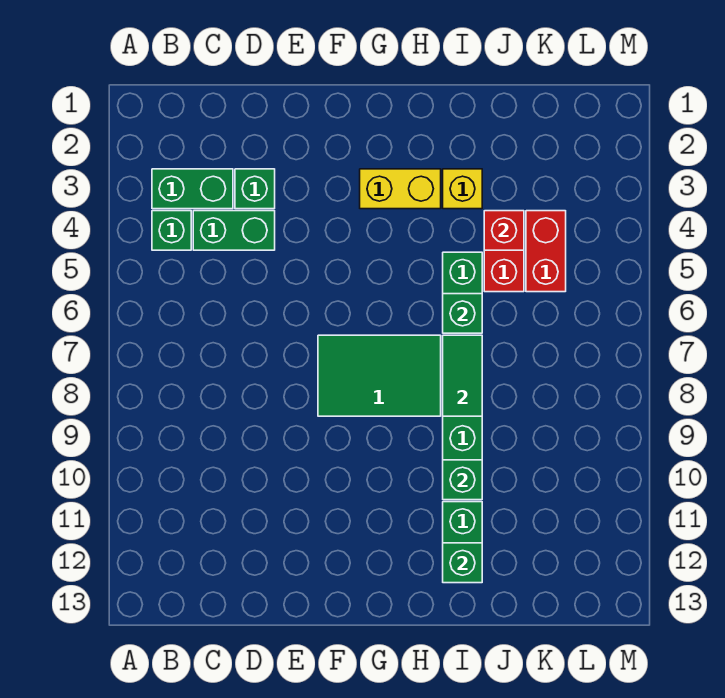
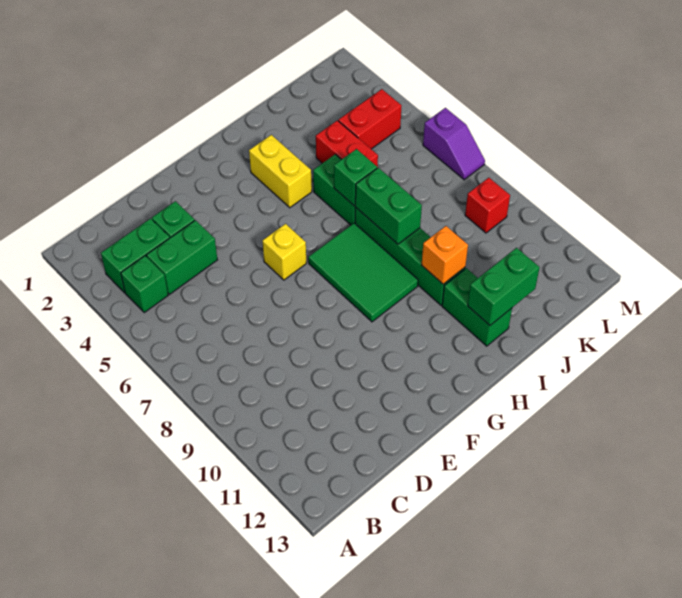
green tile F7:H8 level 1 -> green tile G7:H9 level 1
yellow brick G3:H3 level 1 -> yellow brick H3:H4 level 1
yellow brick I3 level 1 -> yellow brick F6 level 1
green tile I7:I8 level 2 -> green brick I7:I8 level 2
green brick I10 level 2 -> orange brick I10 level 2
green brick I12 level 2 -> green brick I12:J12 level 2
red brick J4 level 2 -> red brick L9 level 1
red brick K4:K5 level 1 -> red brick K4:L4 level 1
none -> purple slope M6:M7 level 1 top 6

